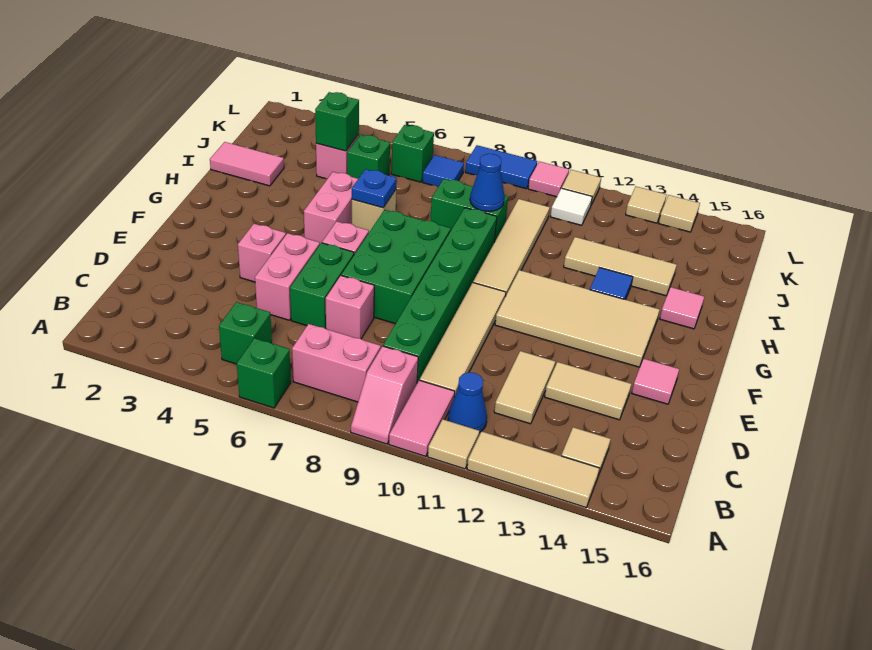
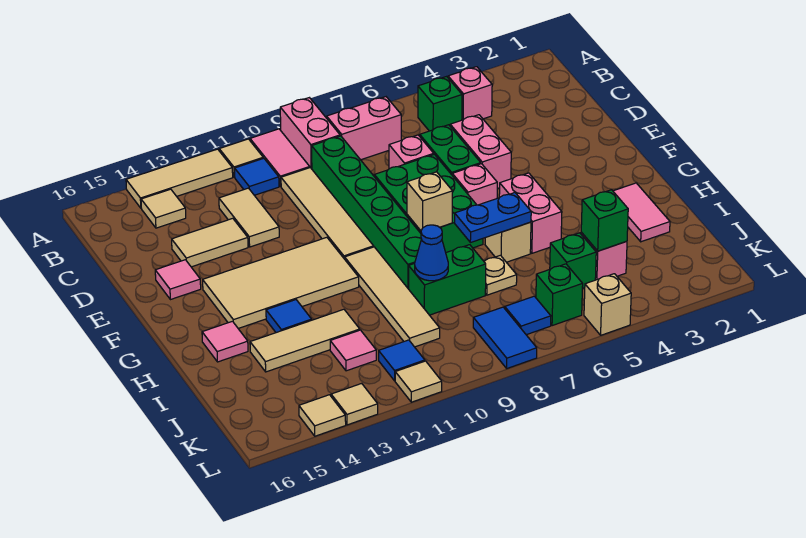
green brick A6 level 1 -> none
pink slope A9:B9 level 1 top B -> pink brick A9:B9 level 1
blue cone B11 level 1 -> blue tile B11 level 1
pink brick E4 level 1 -> pink brick B4 level 1
none -> tan brick G8 level 2
blue plate H6 level 2 -> blue plate H6:H7 level 2
pink tile I1:I2 level 1 -> pink tile H2:I2 level 1
none -> tan plate I7 level 1
white tile K11 level 1 -> blue tile K11 level 1
none -> tan brick L5 level 1
blue tile L8:L9 level 1 -> blue tile K8:L8 level 1
pink tile L10 level 1 -> pink tile J12 level 1

